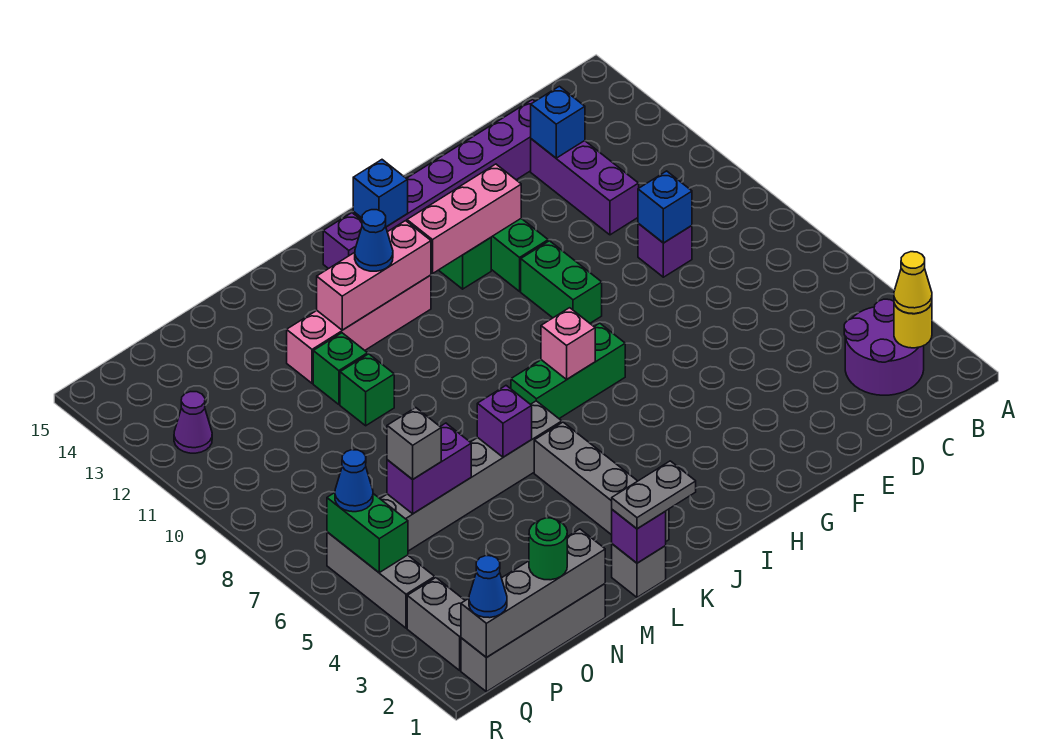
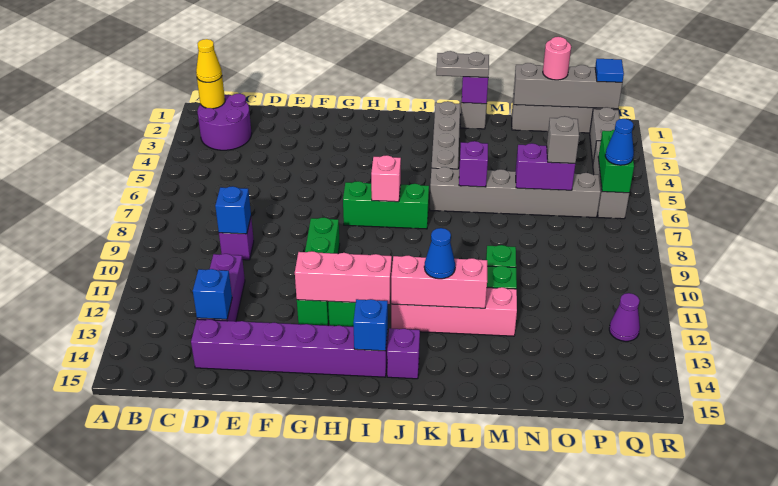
green round brick O1 level 3 -> pink round brick O1 level 3
blue cone Q1 level 3 -> blue tile Q1 level 3

